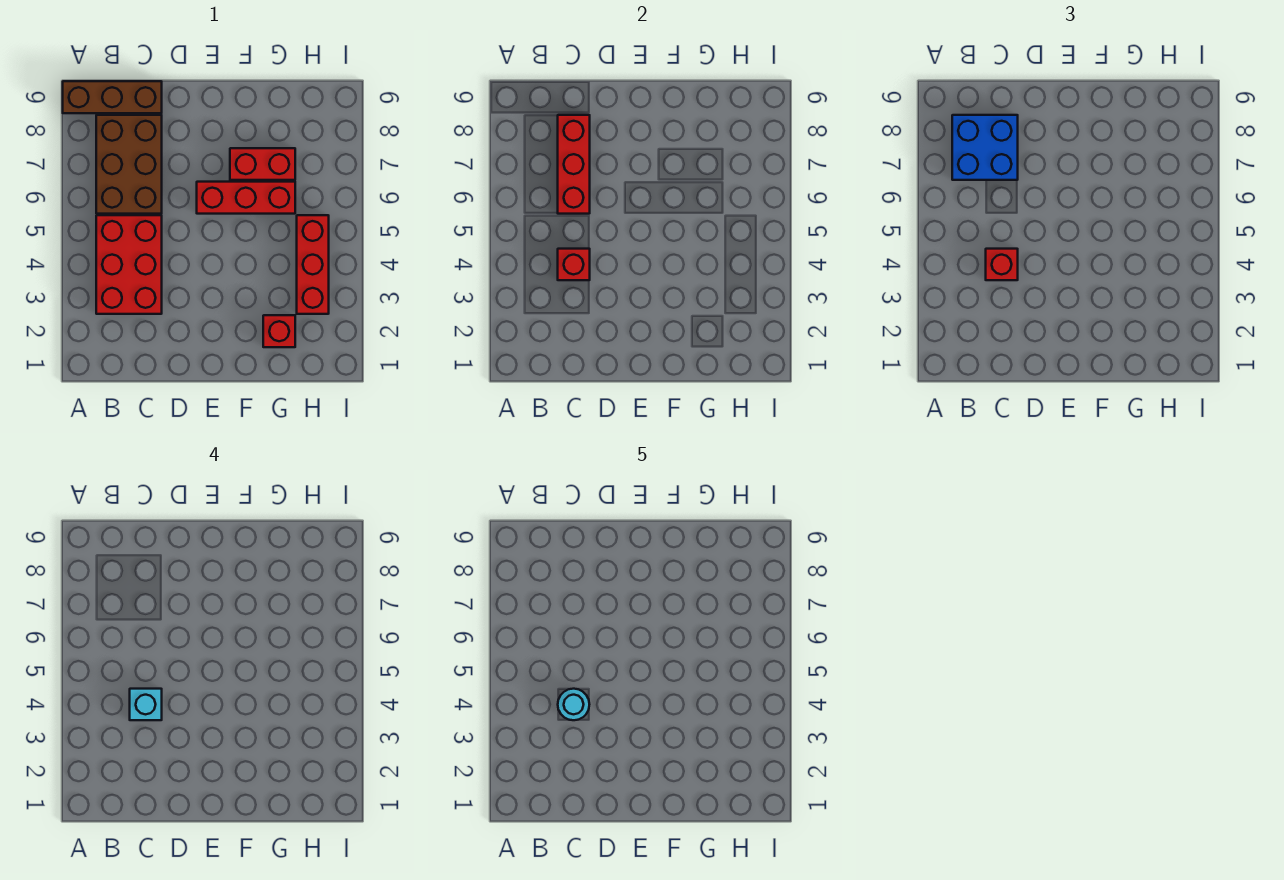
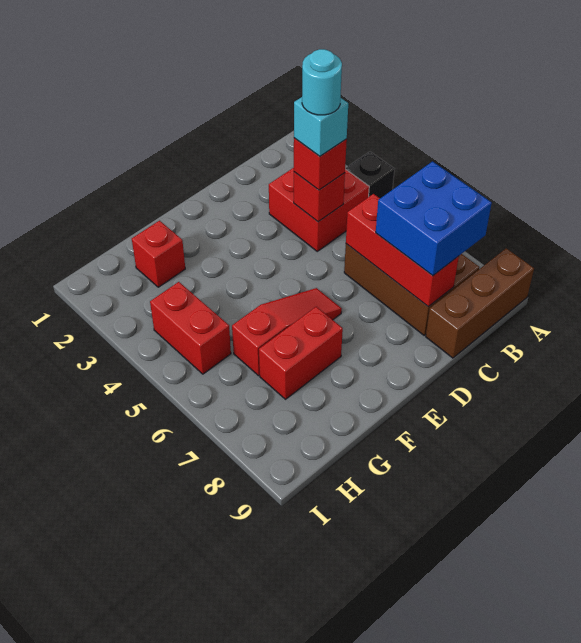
none -> black brick A4 level 1
red brick B3:C5 level 1 -> red brick B3:C4 level 1
red brick E6:G6 level 1 -> red slope E6:G6 level 1 top G
red brick H3:H5 level 1 -> red brick H4:H5 level 1

